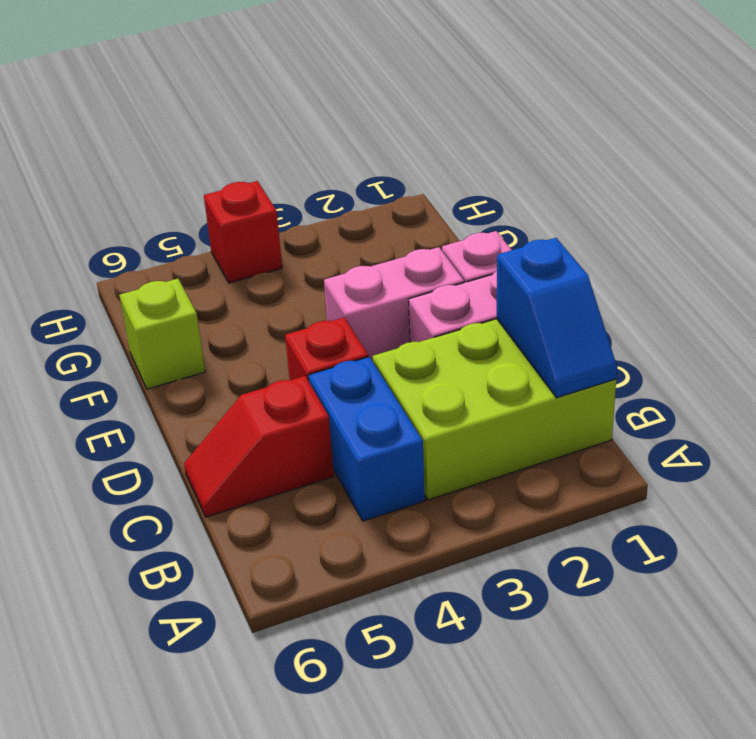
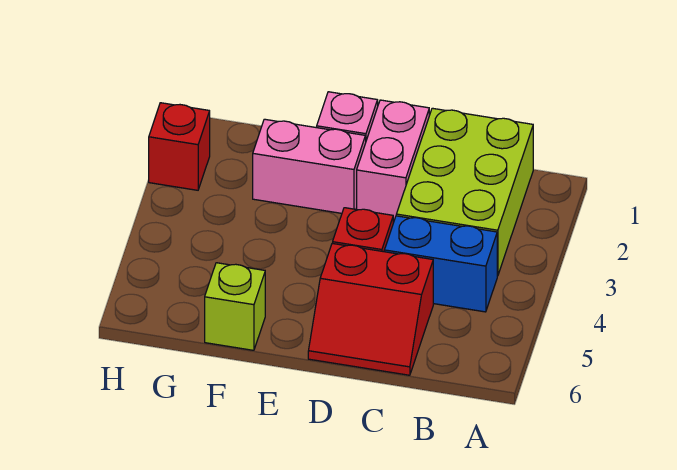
blue slope B1:C1 level 2 top C -> none
red slope C5:C6 level 1 top 5 -> red slope C5:D6 level 1 top 5
pink brick E2:E3 level 1 -> pink brick E2:F2 level 1
red brick H4 level 1 -> red brick H2 level 1

